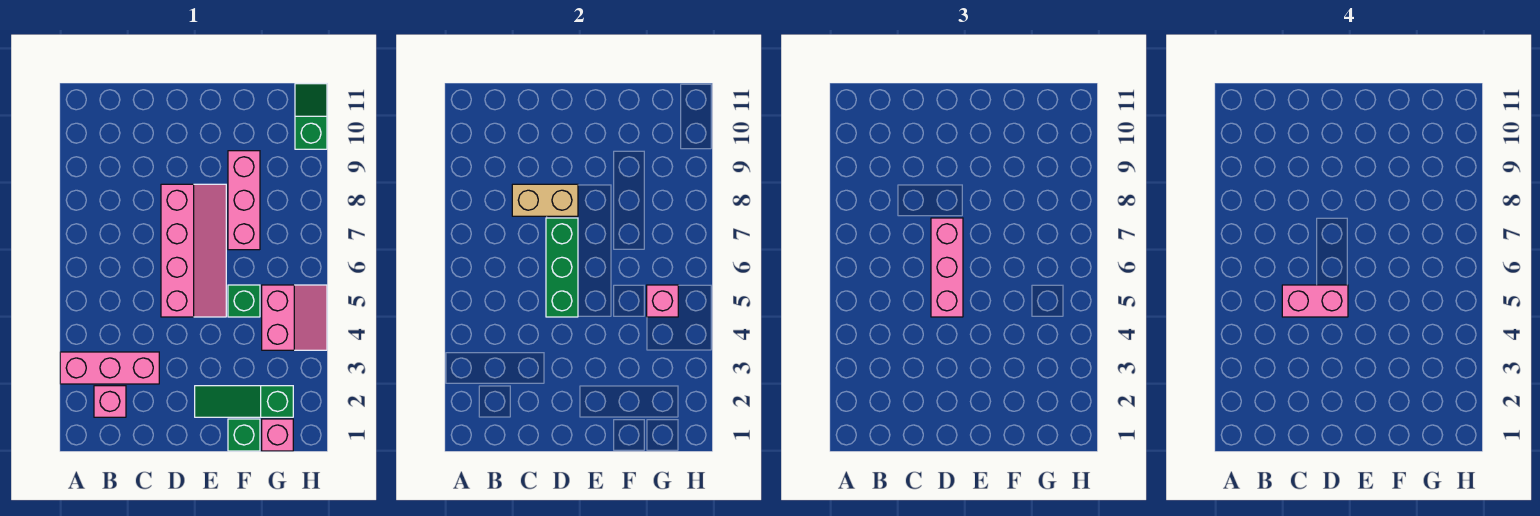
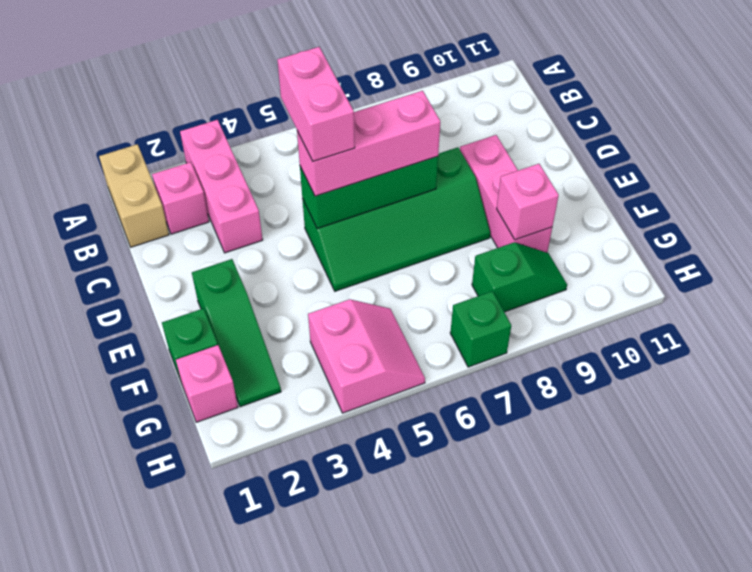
tan brick C8:D8 level 2 -> tan brick A1:B1 level 1
pink slope D5:E8 level 1 top D -> green slope D5:E8 level 1 top D
green slope E2:G2 level 1 top G -> green slope E2:G2 level 1 top E
green brick F5 level 1 -> green brick H7 level 1
pink brick F7:F9 level 1 -> pink brick D9:F9 level 1
pink slope G4:H5 level 1 top G -> pink slope G4:H5 level 1 top 4
pink brick G5 level 2 -> pink brick F9 level 2
green slope H10:H11 level 1 top 10 -> green slope G8:G9 level 1 top 8

